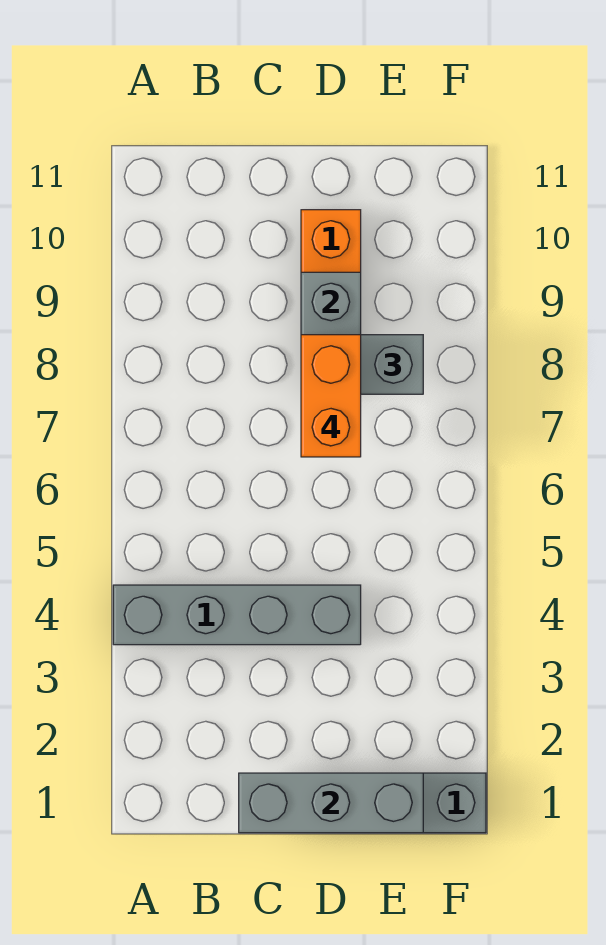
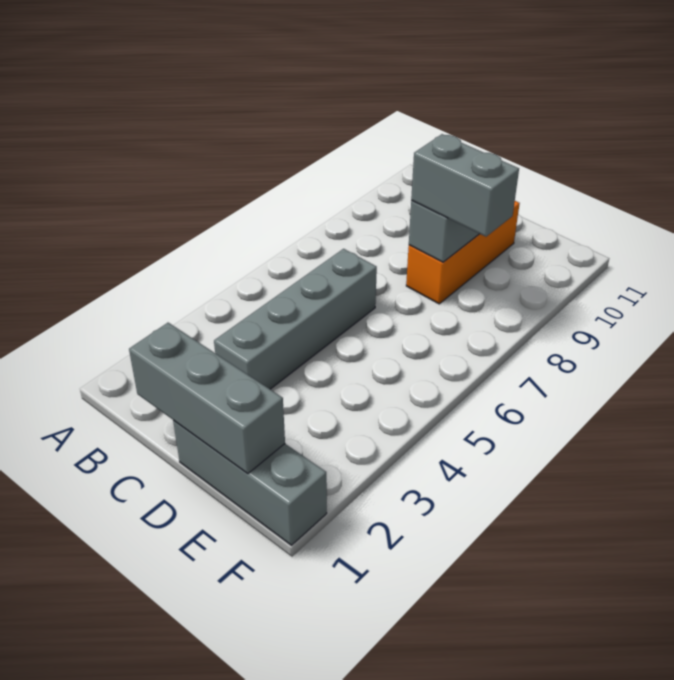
grey brick A4:D4 level 1 -> grey brick C3:C6 level 1
orange brick D7:D8 level 4 -> none

